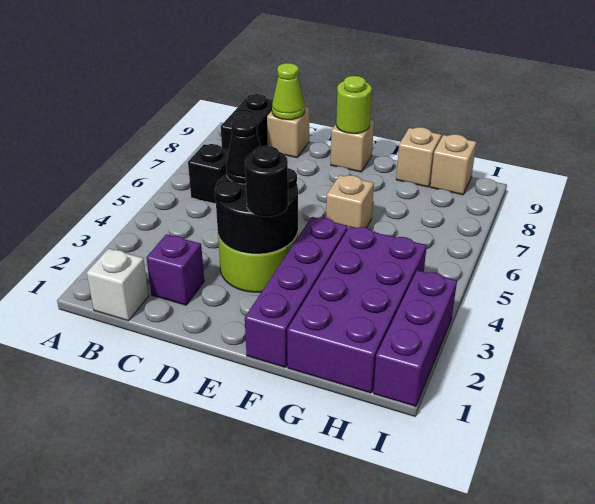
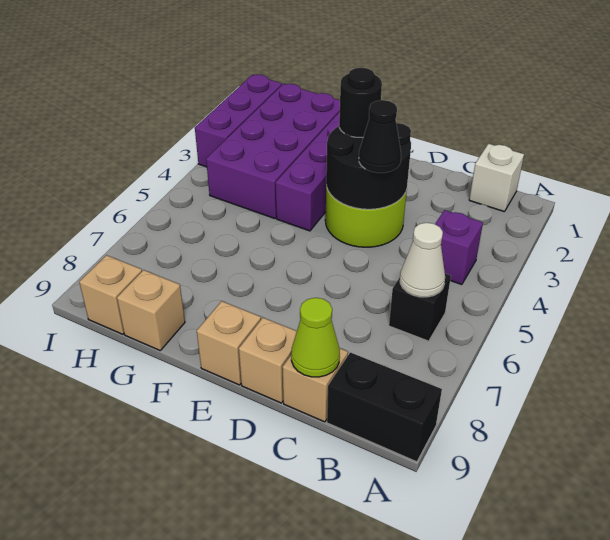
none -> white cone B6 level 2
black brick B8:B9 level 1 -> black brick A9:B9 level 1
purple brick C2 level 1 -> purple brick B4 level 1
lime round brick E9 level 2 -> none
tan brick F6 level 1 -> tan brick D9 level 1

